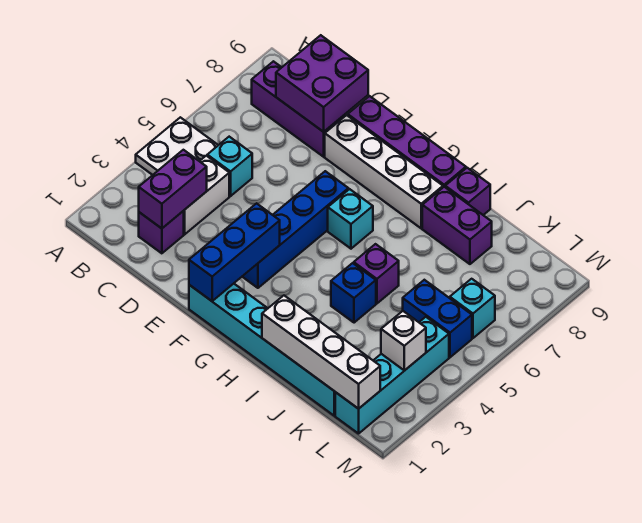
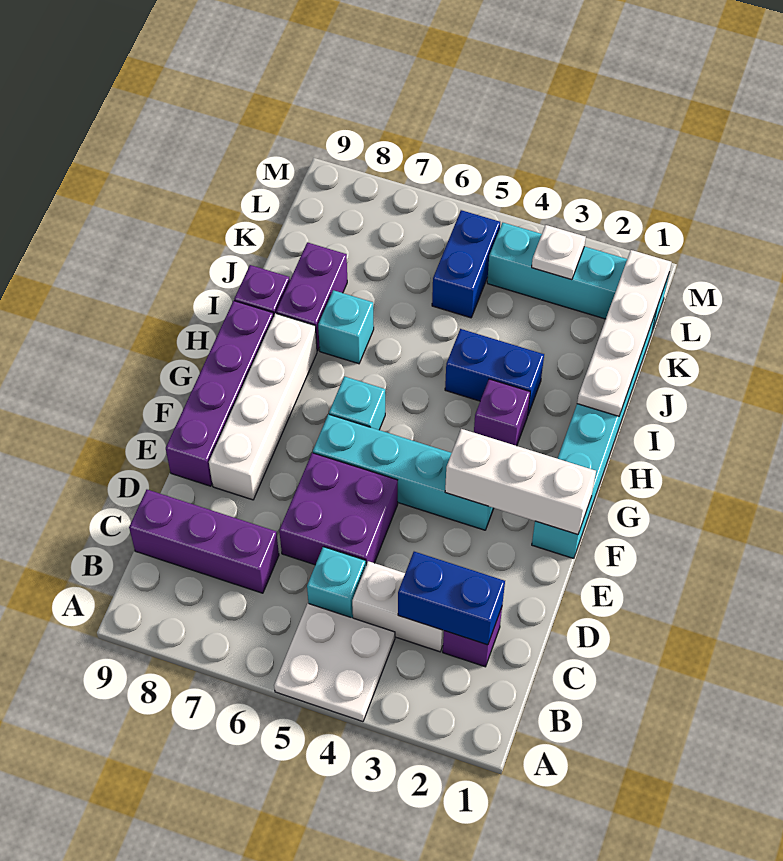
purple brick B8:D8 level 1 -> purple brick C7:C9 level 1
purple brick C2:C3 level 2 -> blue brick C2:C3 level 2
purple brick C8:D9 level 2 -> purple brick D5:E6 level 1
blue brick F1:F3 level 2 -> white brick F1:F3 level 2
blue brick F3:F6 level 1 -> cyan brick F3:F6 level 1
white brick I1:L1 level 2 -> white plate I1:L1 level 2
blue brick I4 level 1 -> blue brick I3:I4 level 1
purple brick I5 level 1 -> purple brick H3 level 1
white brick L3 level 2 -> white plate L3 level 2
cyan brick L6 level 1 -> cyan brick I7 level 1

